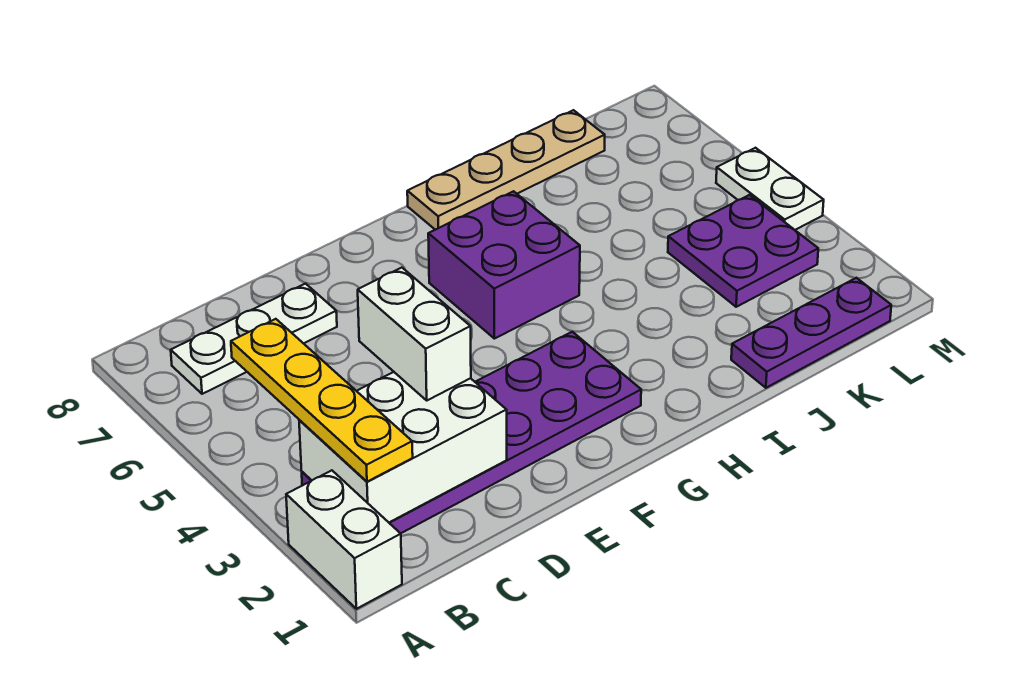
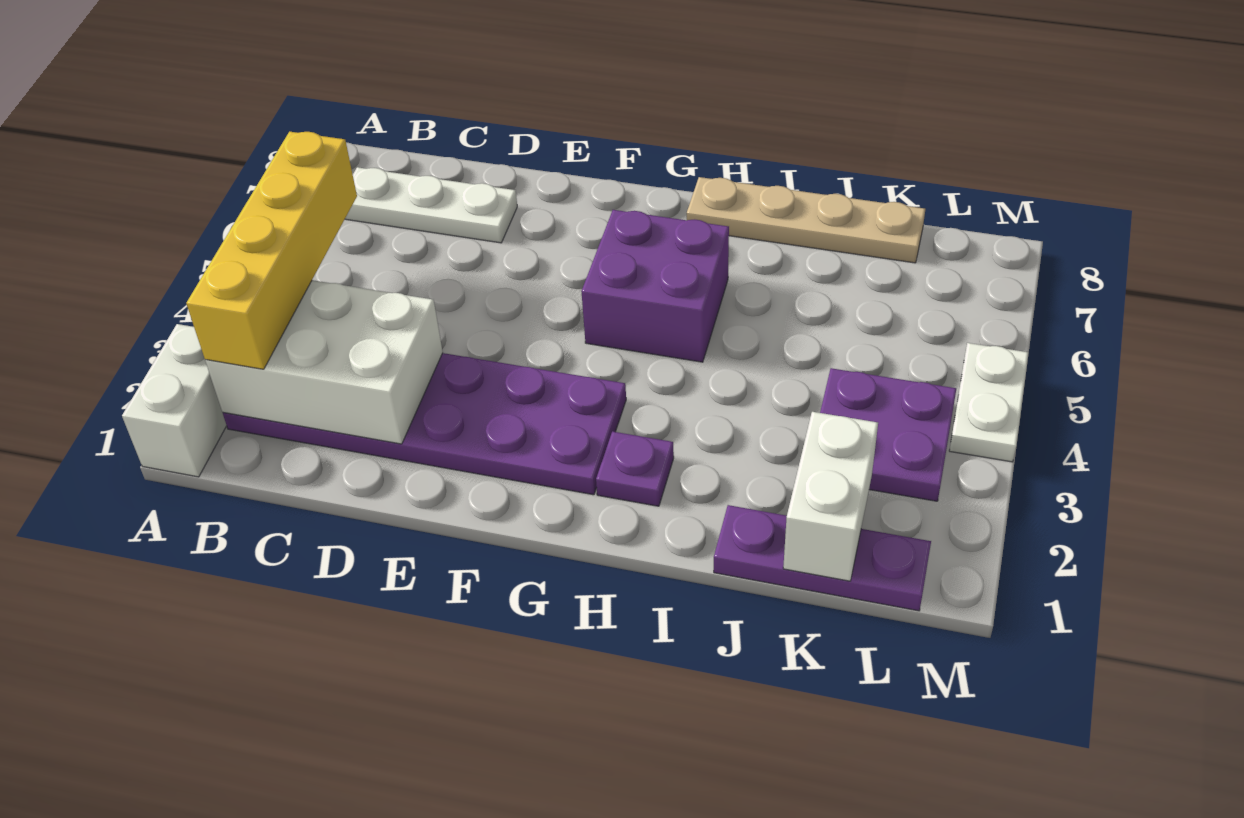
yellow plate B2:B5 level 3 -> yellow brick B2:B5 level 3
white brick D3:D4 level 3 -> white brick K1:K2 level 2
none -> purple plate H2 level 1

